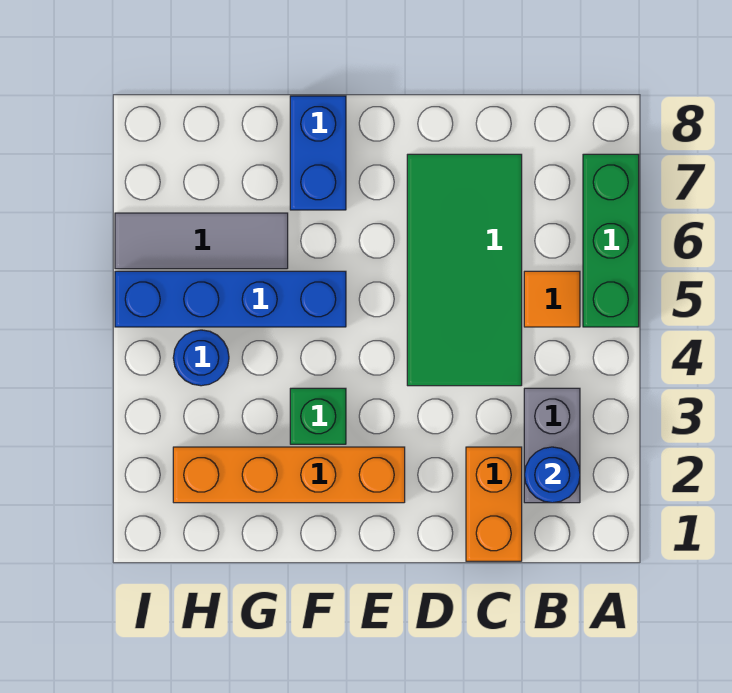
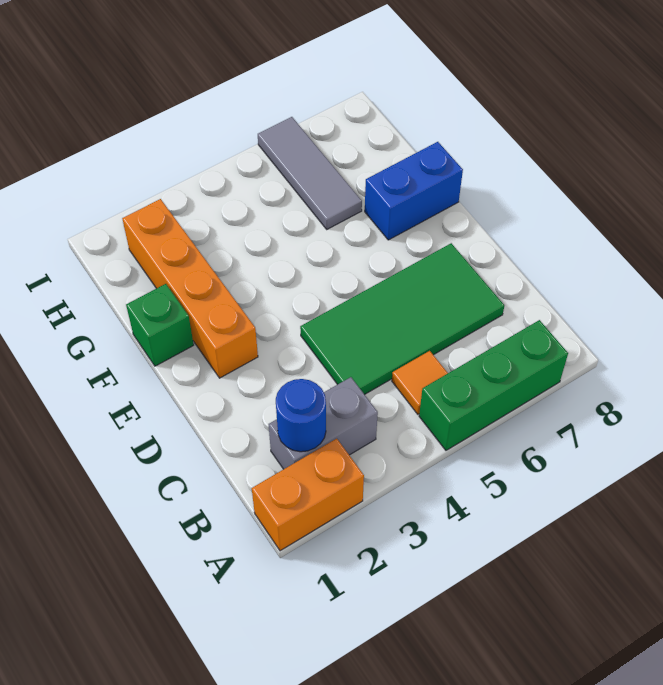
orange brick C1:C2 level 1 -> orange brick A1:A2 level 1
green brick F3 level 1 -> green brick F1 level 1
blue brick F5:I5 level 1 -> none
blue round brick H4 level 1 -> none

